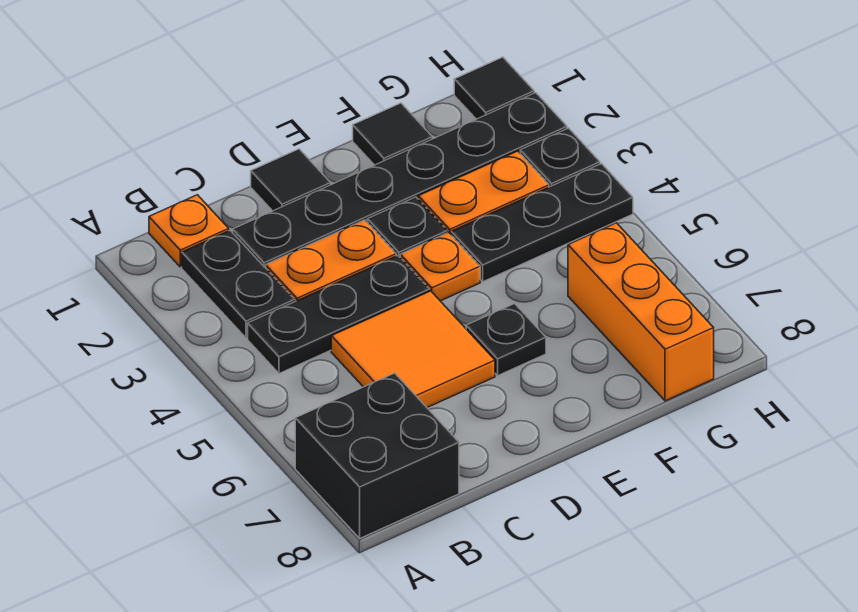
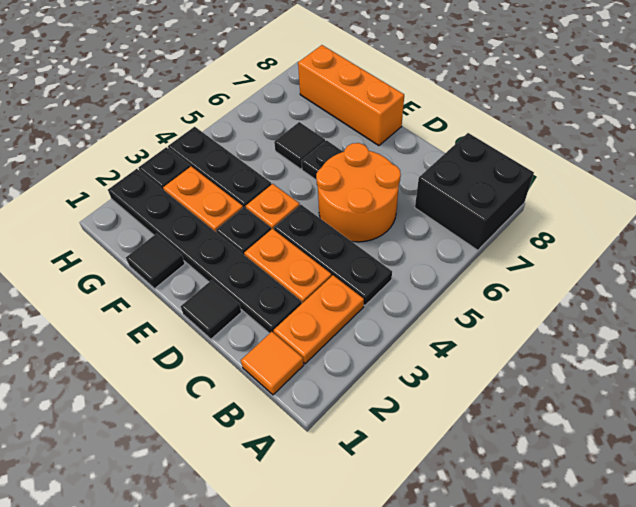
orange plate B1 level 1 -> orange tile B1 level 1
black plate B2:B3 level 1 -> orange plate B2:B3 level 1
orange tile C5:D6 level 1 -> orange round brick C5:D6 level 1
orange brick G6:G8 level 1 -> orange brick E8:G8 level 1
black tile H1 level 1 -> black tile F6 level 1

